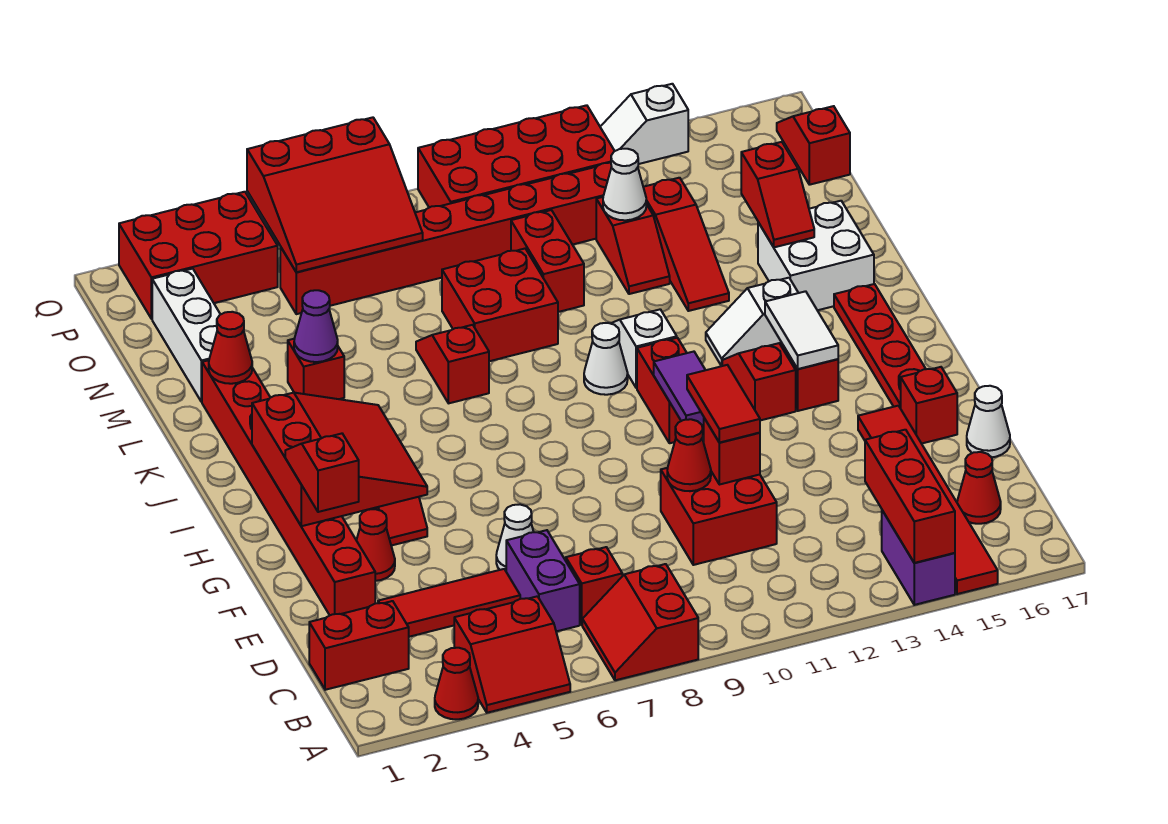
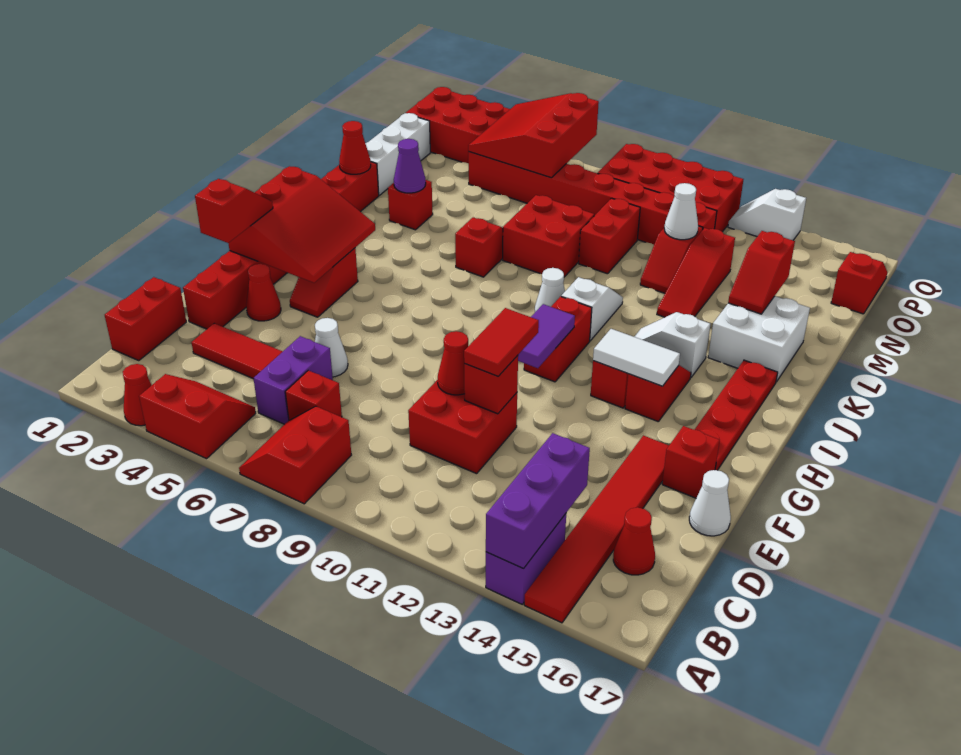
red slope A4:B5 level 1 top B -> red slope A4:B5 level 1 top A
red brick A14:C14 level 2 -> purple brick A14:C14 level 2
red brick C1:C2 level 1 -> red brick C1:D1 level 1
white tile H14:I14 level 2 -> white tile H13:H14 level 2
red slope O5:Q7 level 2 top Q -> red slope O5:Q7 level 2 top 7

